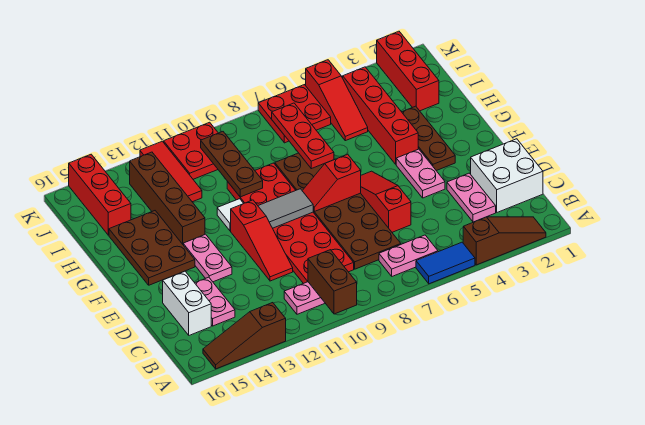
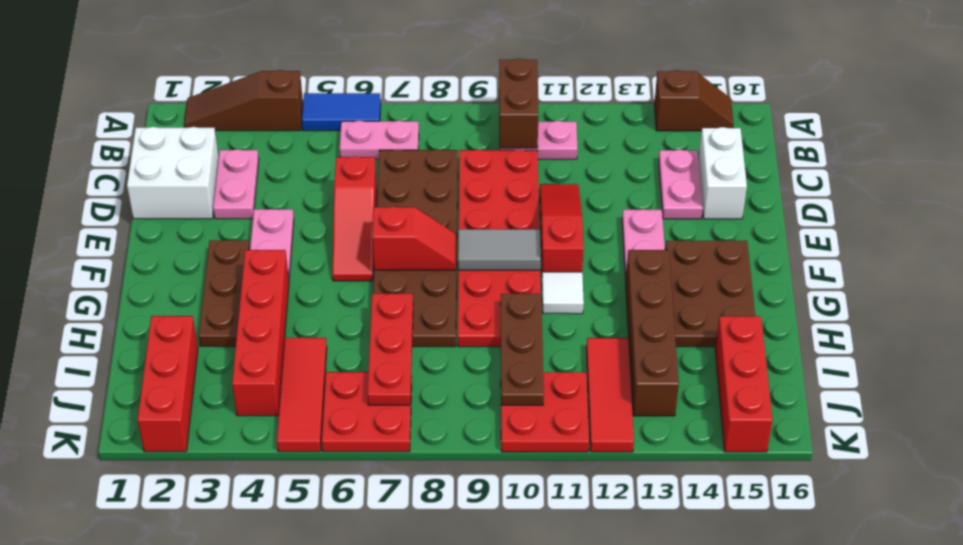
brown slope A13:A15 level 1 top 13 -> brown slope A14:A15 level 1 top 14
red slope I5:K5 level 1 top K -> red tile I5:K5 level 1

